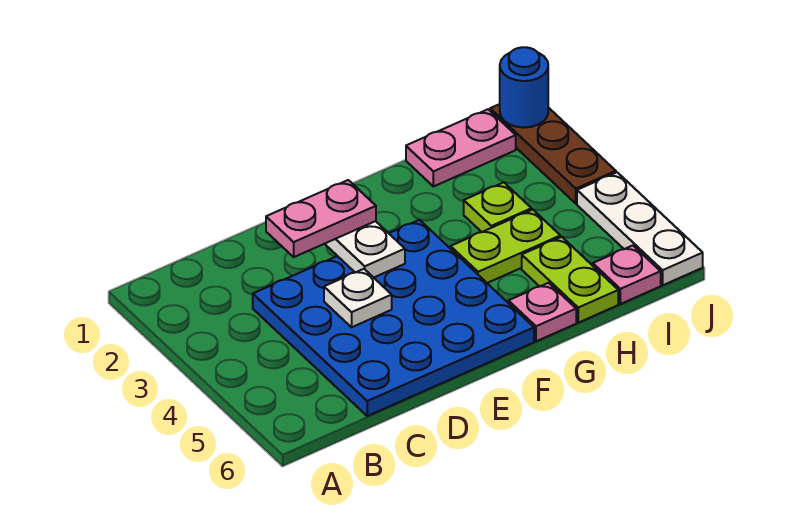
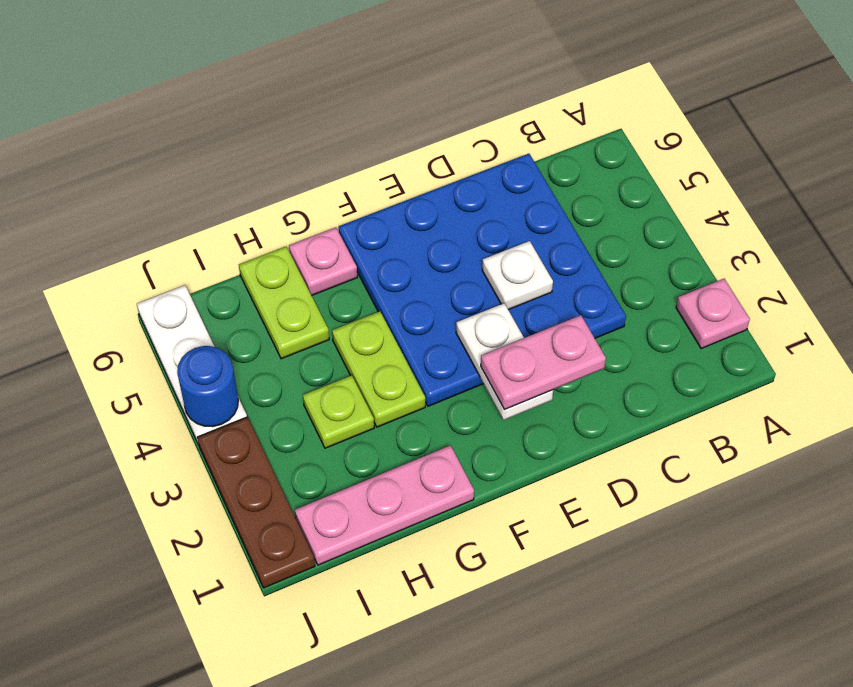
lime plate G4:H4 level 1 -> lime plate G3:G4 level 1
pink plate H1:I1 level 1 -> pink plate G1:I1 level 1
pink plate I6 level 1 -> pink plate A2 level 1
blue round brick J1 level 2 -> blue round brick J4 level 2

